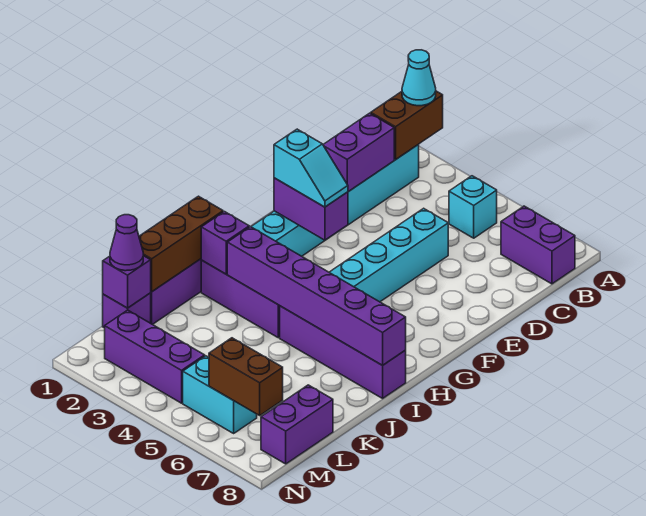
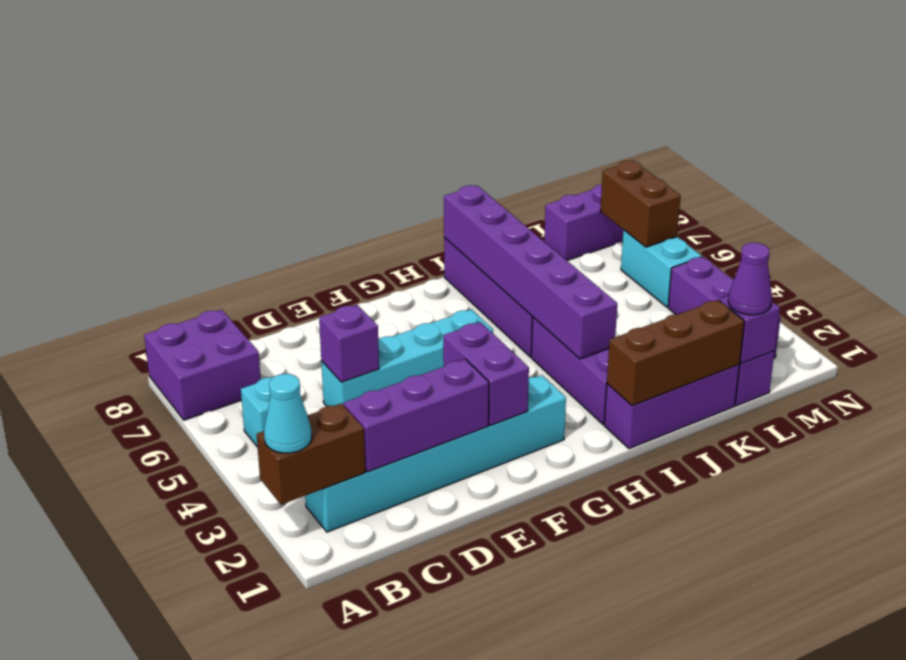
purple brick B7:B8 level 1 -> purple brick A7:B8 level 1
purple brick C2:D2 level 2 -> purple brick C2:E2 level 2
cyan slope F2:F3 level 3 top 2 -> none
purple brick I2 level 2 -> purple brick D5 level 2

